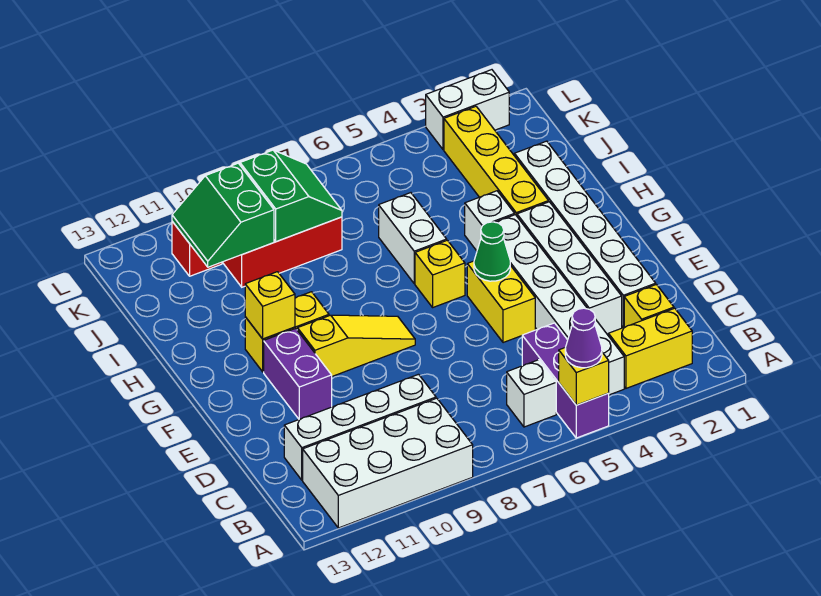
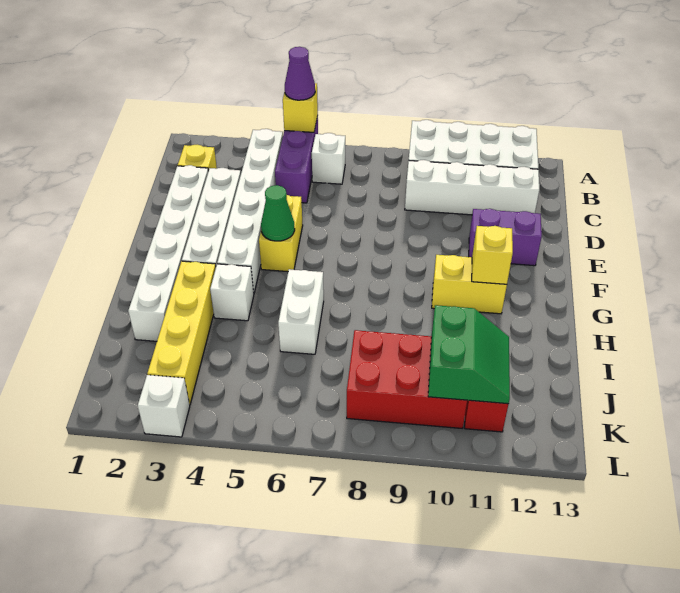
yellow brick B2:B3 level 1 -> none
purple brick E11:F11 level 1 -> purple brick E11:E12 level 1
yellow slope F8:F10 level 1 top 10 -> none
yellow brick G6 level 1 -> none
green slope J8:K9 level 2 top 9 -> none
white brick L2:L3 level 1 -> white brick L3 level 1

